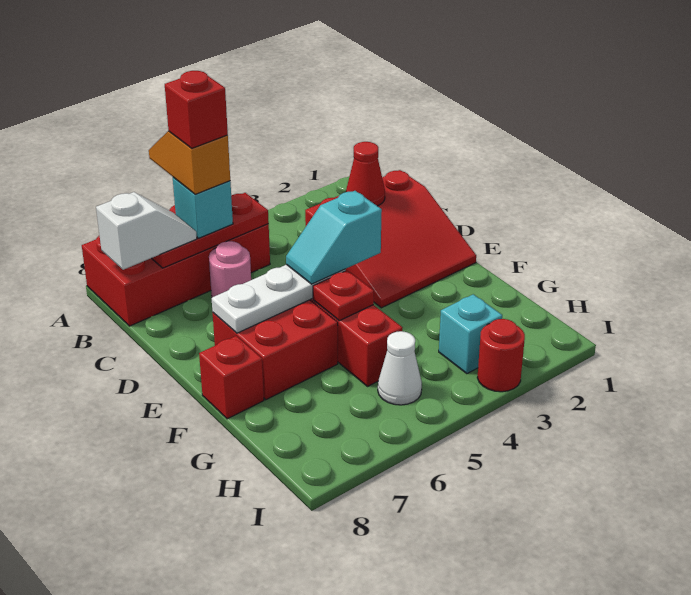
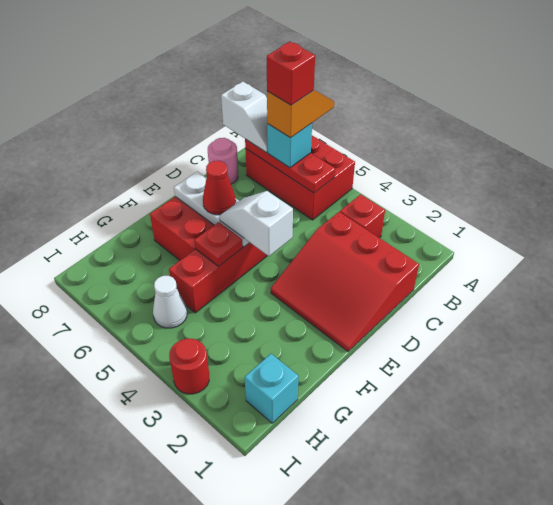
red brick A5:B8 level 1 -> red brick A5:B7 level 1
red cone C2 level 2 -> red cone E6 level 3
pink round brick C6 level 1 -> pink round brick C8 level 1
cyan slope E4:E5 level 3 top 4 -> white slope E4:E5 level 3 top 4
red brick F8 level 1 -> red brick B3 level 1
cyan brick H3 level 1 -> cyan brick H1 level 1

